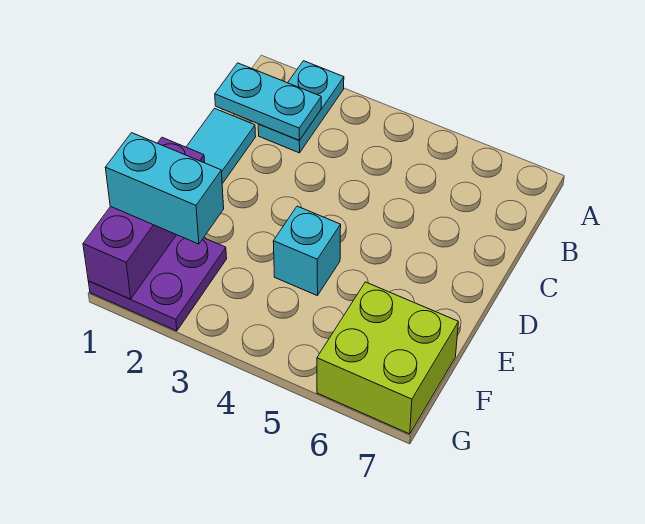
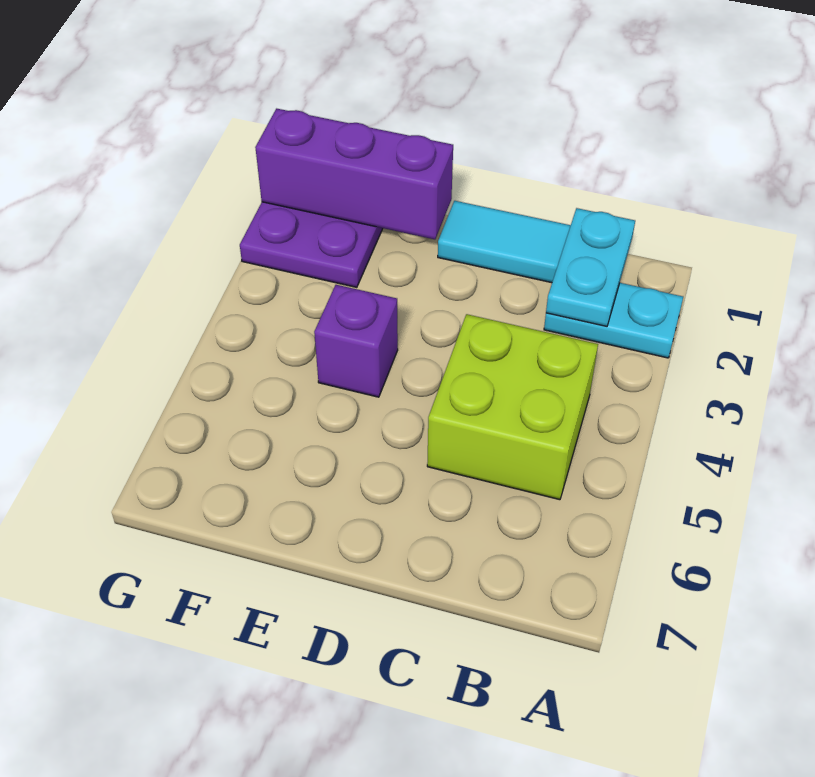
cyan brick E4 level 1 -> purple brick E4 level 1
cyan brick F1:F2 level 3 -> none
lime brick F6:G7 level 1 -> lime brick B4:C5 level 1

